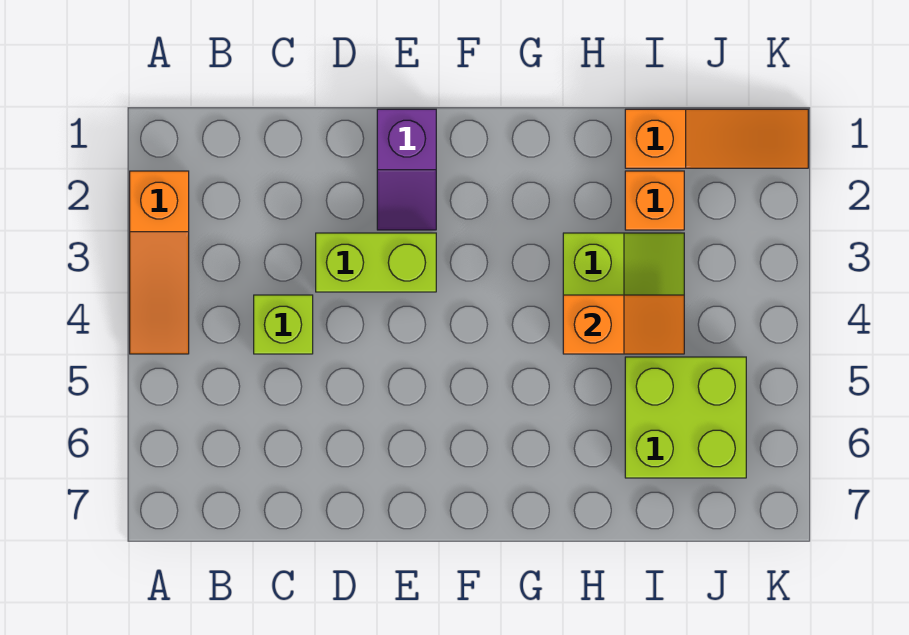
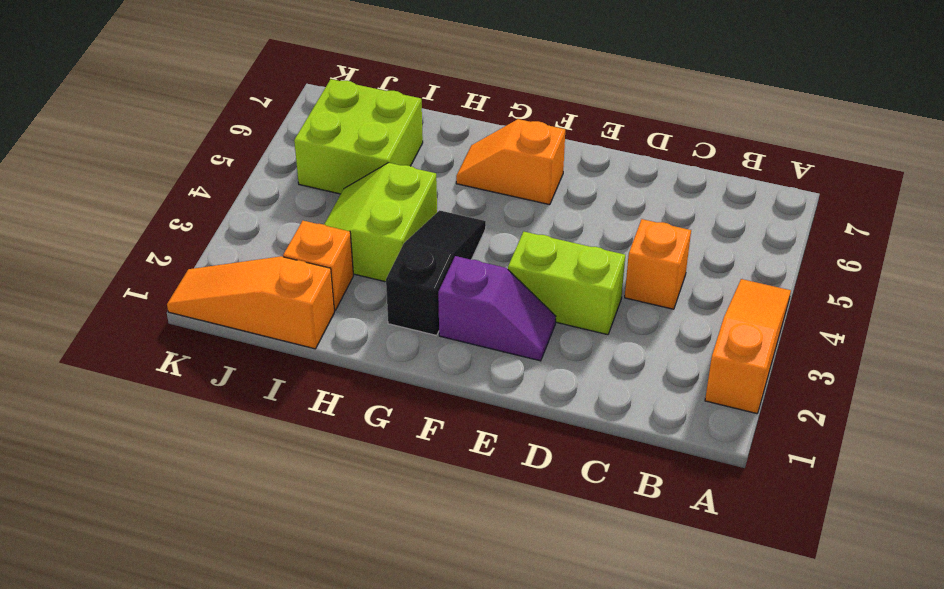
lime brick C4 level 1 -> orange brick C4 level 1
purple slope E1:E2 level 1 top 1 -> purple slope E2:F2 level 1 top F
none -> black slope G2:G4 level 1 top 2
orange slope H4:I4 level 2 top H -> orange slope F6:G6 level 1 top F

